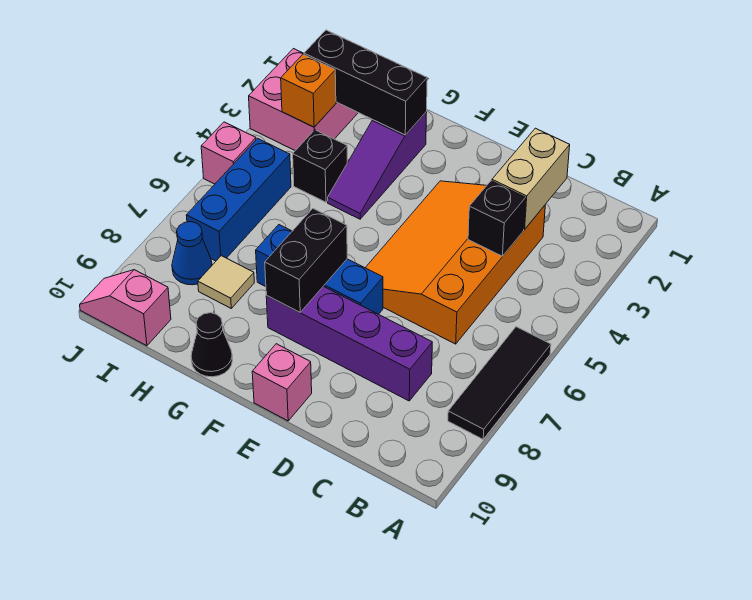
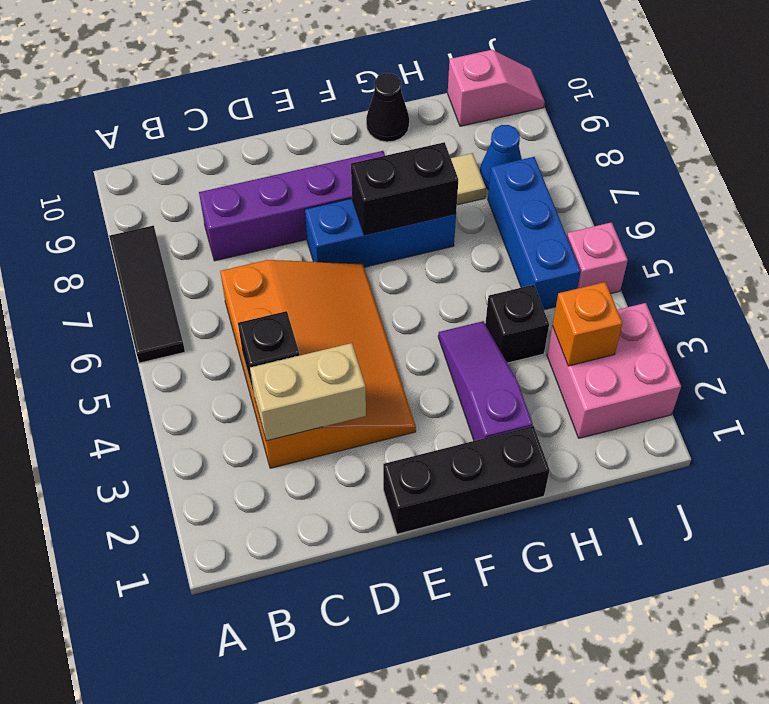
tan brick C2:C3 level 2 -> tan brick C3:D3 level 2
pink brick E10 level 1 -> none
black brick F7:F8 level 2 -> black brick F7:G7 level 2
black brick G2:I2 level 2 -> black brick E1:G1 level 1

